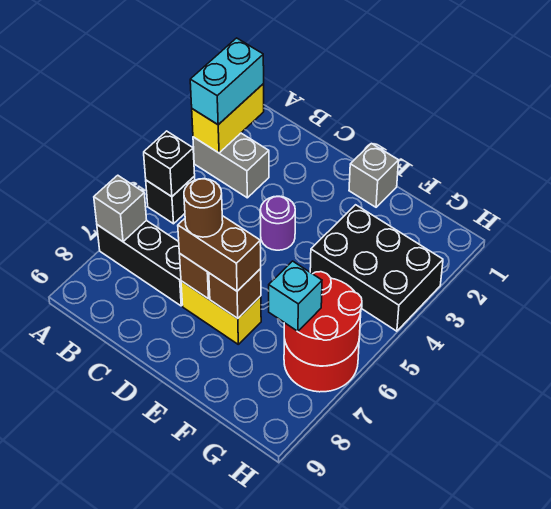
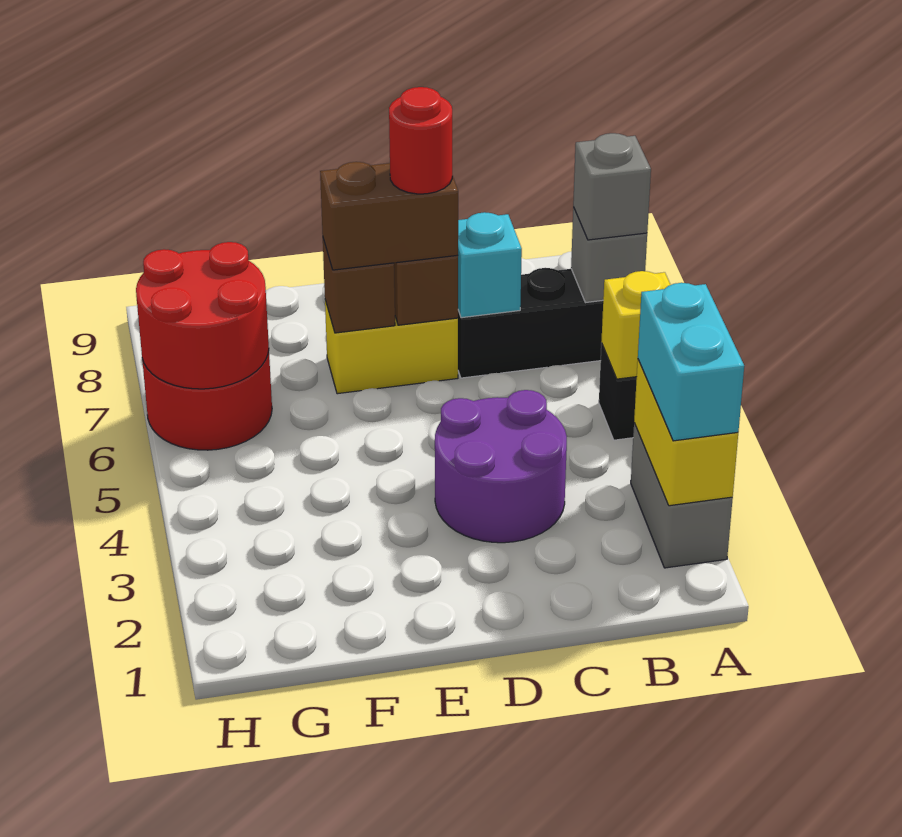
grey brick A3:B3 level 1 -> grey brick A2:A3 level 1
black brick A5 level 2 -> yellow brick A5 level 2
purple round brick D4 level 1 -> purple round brick C3:D4 level 1
brown round brick D7 level 4 -> red round brick D7 level 4
grey brick E1 level 1 -> grey brick A7 level 3
black brick F3:H4 level 1 -> none
cyan brick G7 level 3 -> cyan brick C7 level 2

